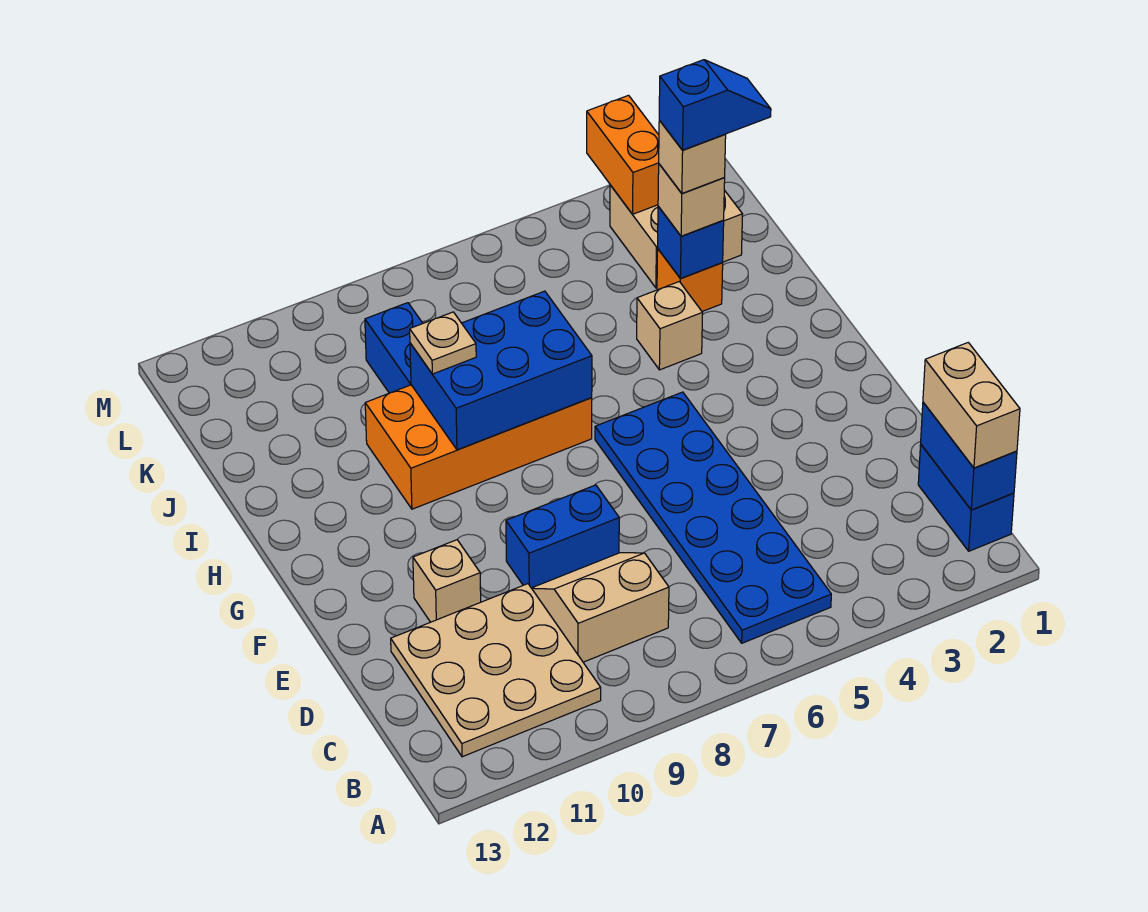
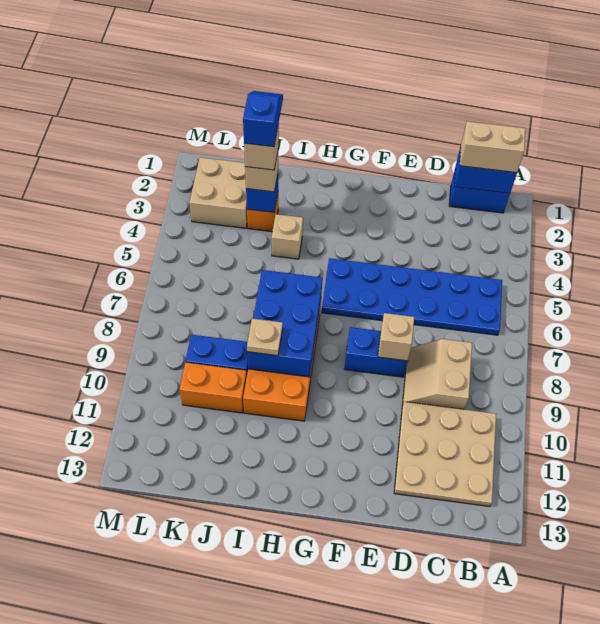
blue brick E8:E9 level 1 -> blue brick E8:F8 level 1
tan brick E11 level 1 -> tan brick E8 level 2
orange brick L3:M3 level 2 -> orange brick J10:K10 level 1

